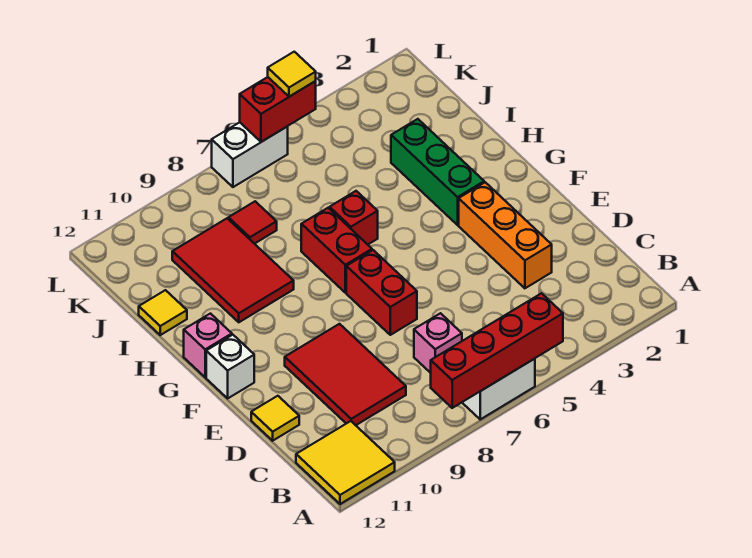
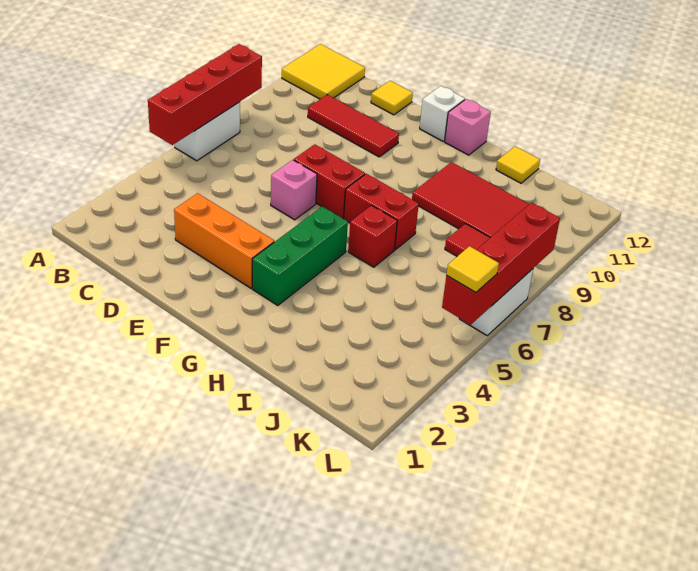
pink brick C7 level 1 -> pink brick E6 level 1
red tile C9:E10 level 1 -> red tile C10:E10 level 1
green brick G3:I3 level 1 -> green brick G3:G5 level 1
red brick L5:L6 level 2 -> red brick L5:L8 level 2

